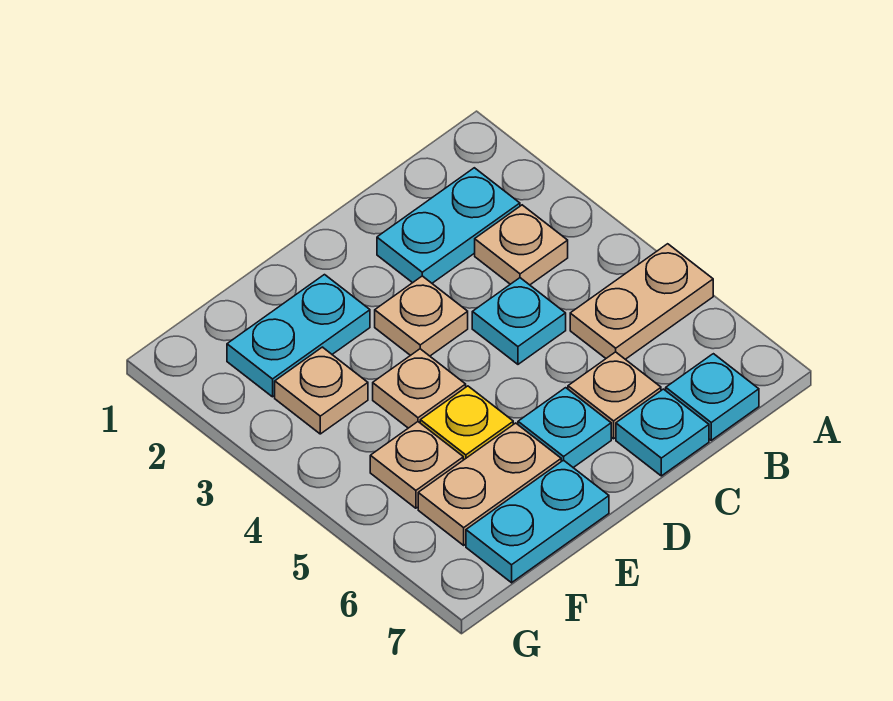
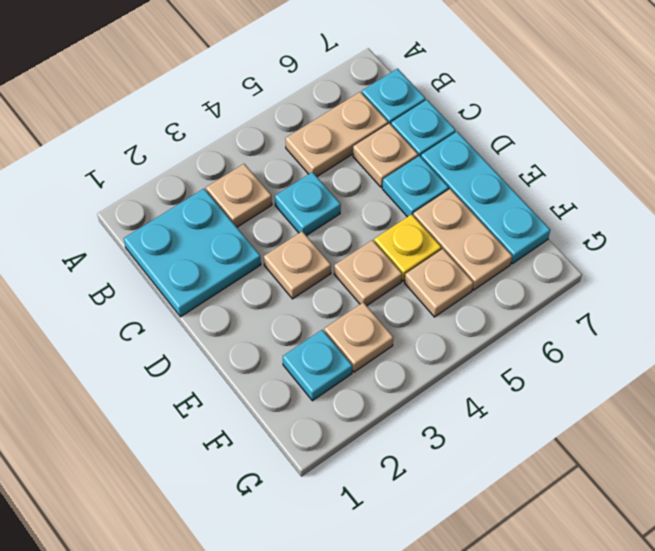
tan plate A5:B5 level 1 -> tan plate B5:B6 level 1
cyan plate B2:C2 level 1 -> cyan plate B1:C2 level 1
cyan plate E2:F2 level 1 -> cyan plate F2 level 1
cyan plate E7:F7 level 1 -> cyan plate D7:F7 level 1

